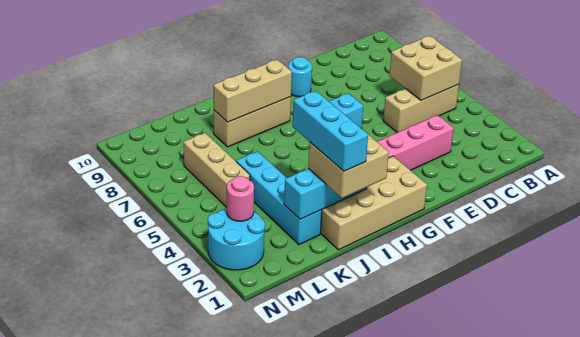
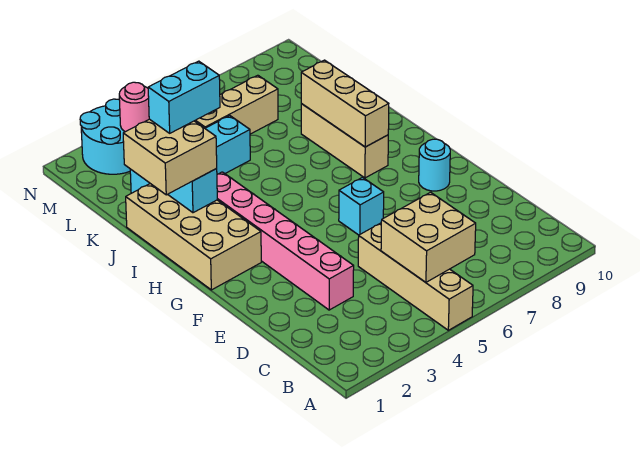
tan brick B5:D5 level 1 -> tan brick A5:D5 level 1
cyan brick J1:J3 level 4 -> cyan brick J2:J3 level 4

